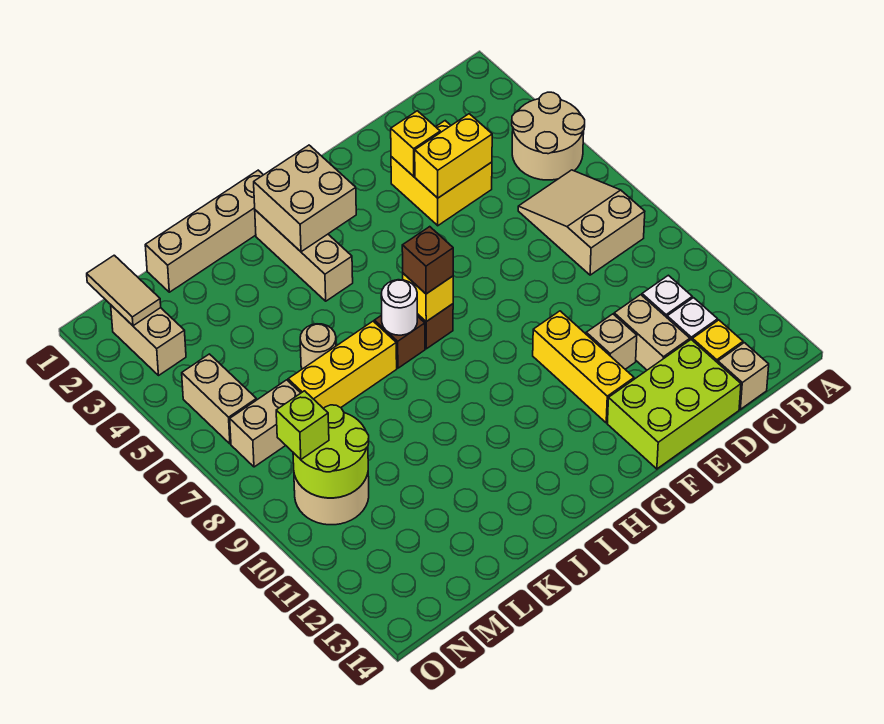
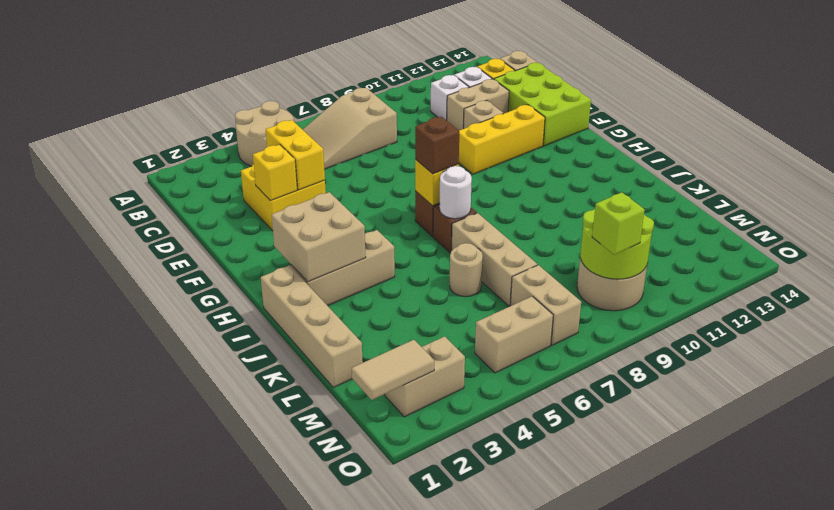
yellow brick J7:L7 level 1 -> tan brick J7:L7 level 1

